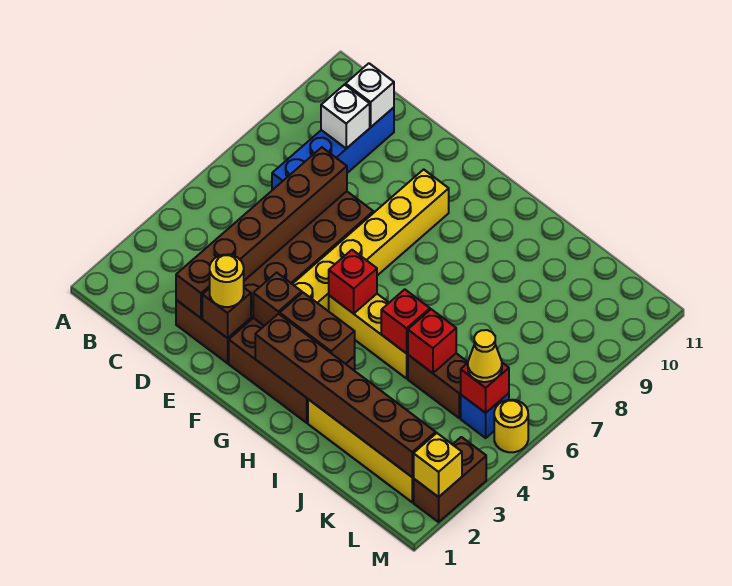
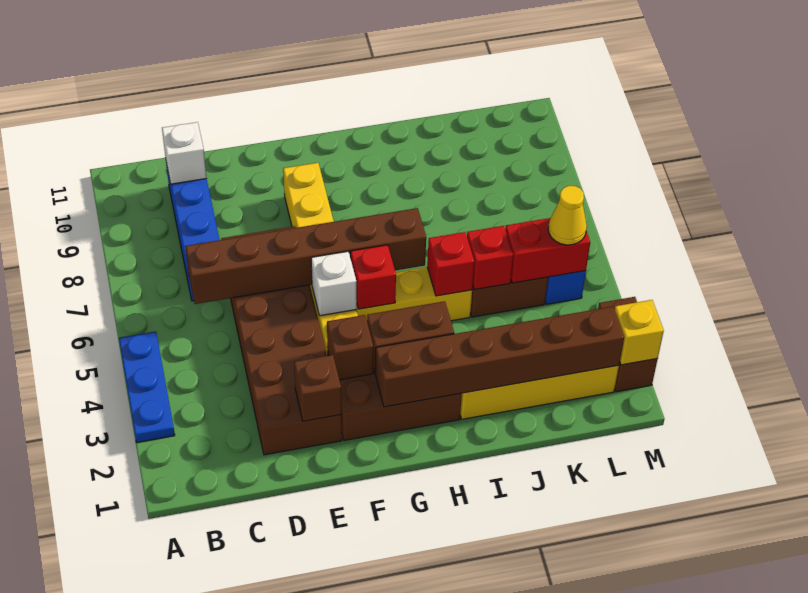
none -> blue plate A3:A5 level 1
white brick C9 level 2 -> white brick F5 level 2
brown brick D2:D7 level 2 -> brown brick C6:H6 level 2
yellow round brick E2 level 3 -> none
red brick L5 level 2 -> red brick K5:L5 level 2
yellow round brick M5 level 1 -> none

